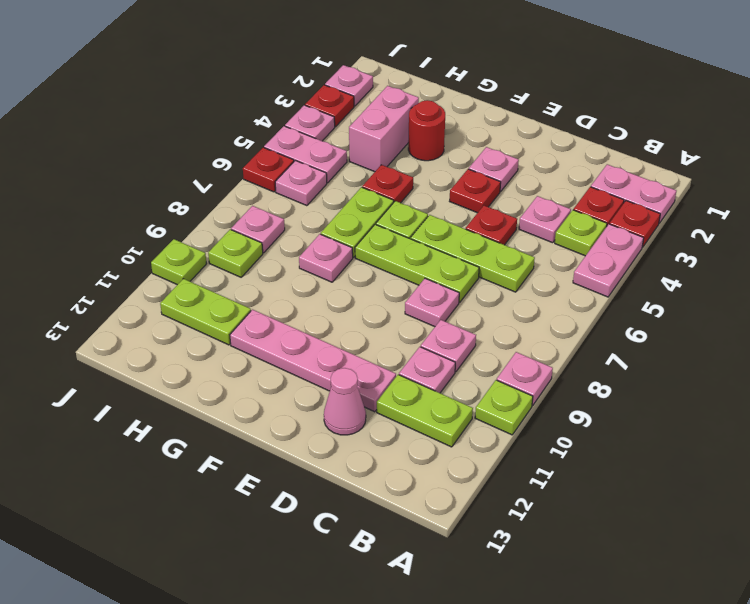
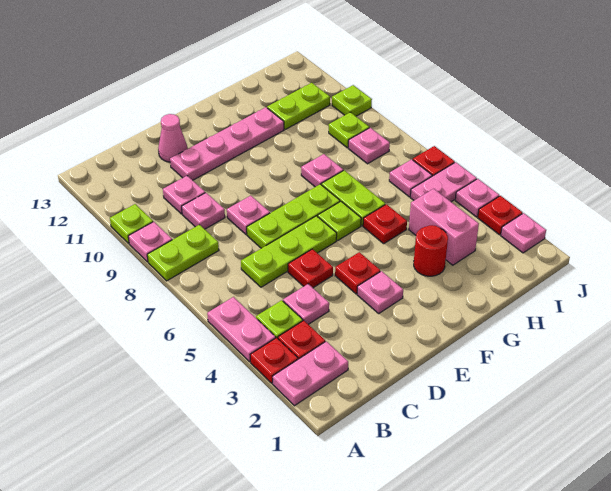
lime plate B11:C11 level 1 -> lime plate A8:B8 level 1

